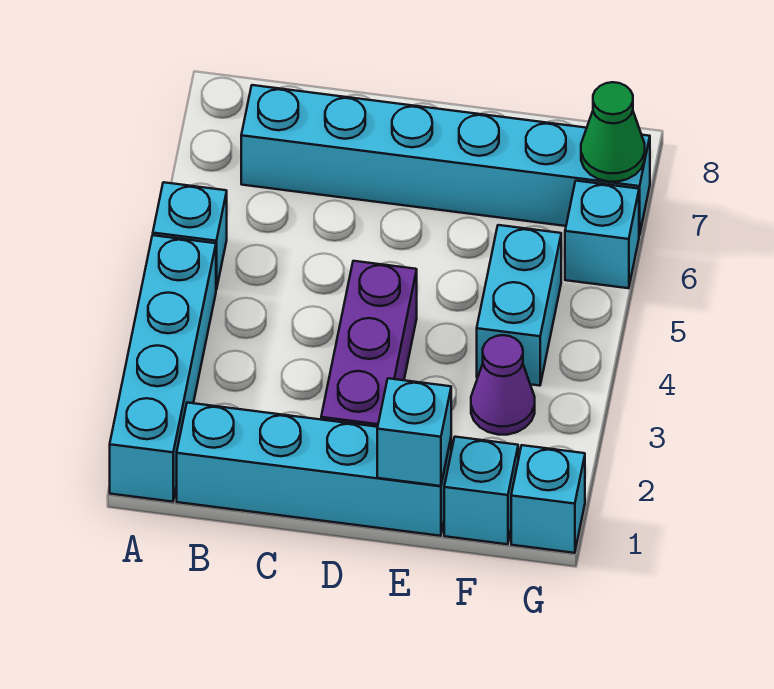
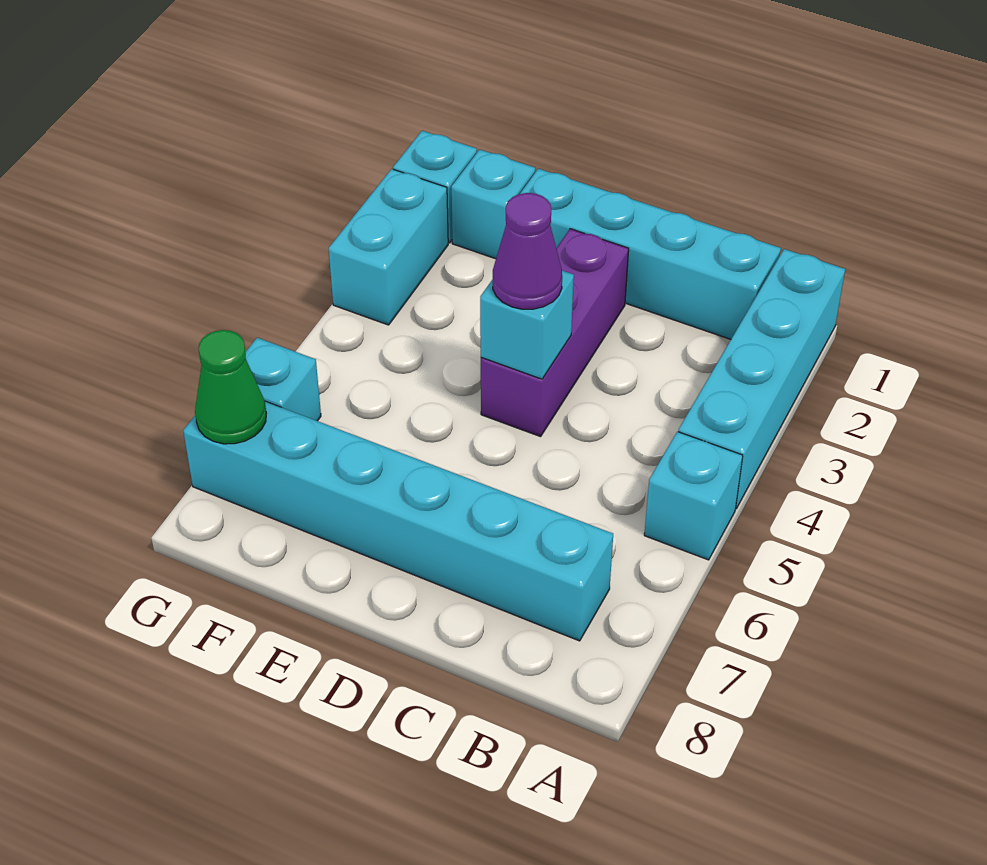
cyan brick E1 level 2 -> cyan brick D4 level 2
purple cone F3 level 1 -> purple cone D4 level 3
cyan brick F4:F5 level 1 -> cyan brick G2:G3 level 1

